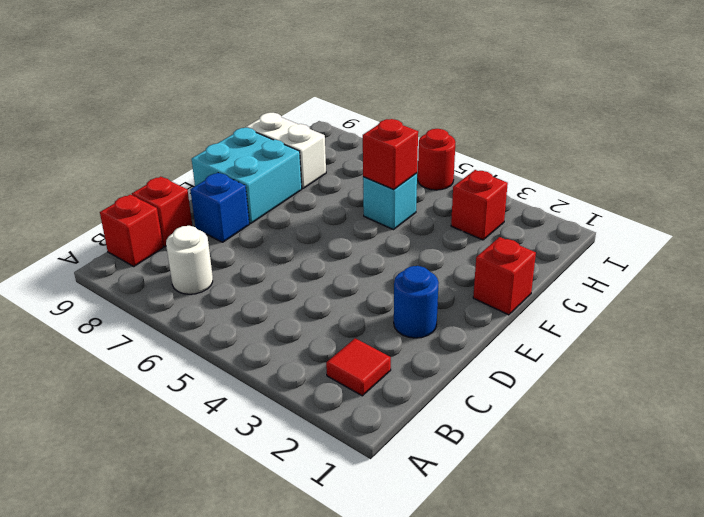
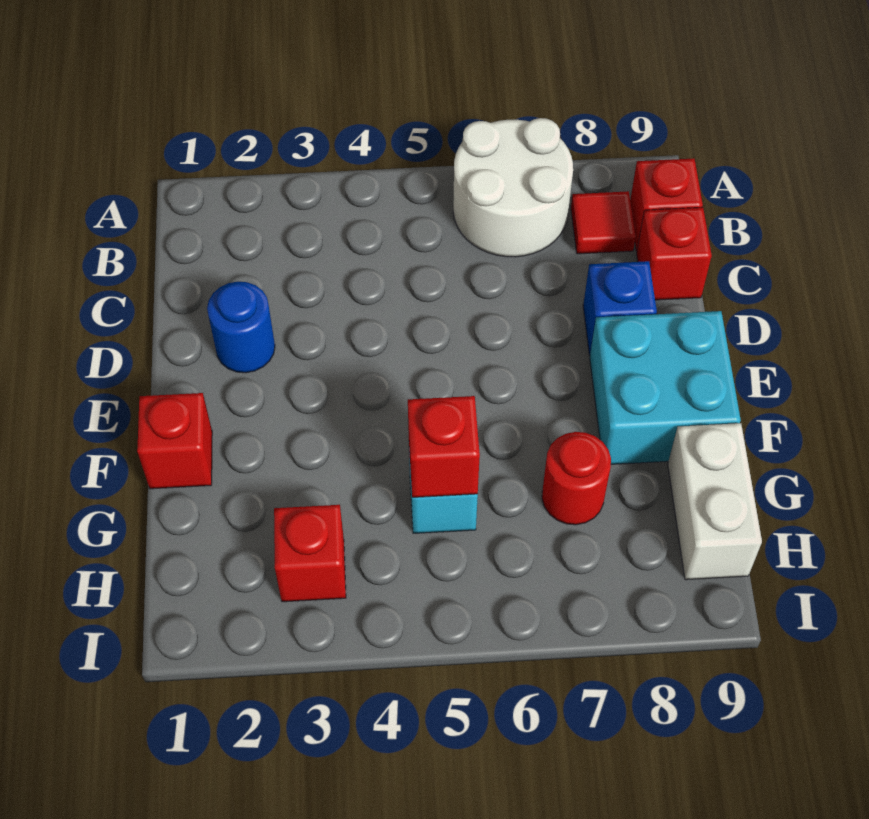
red tile B2 level 1 -> red tile B8 level 1
white round brick B7 level 1 -> white round brick A6:B7 level 1
white brick G8:G9 level 1 -> white brick G9:H9 level 1
red round brick I5 level 1 -> red round brick G7 level 1

